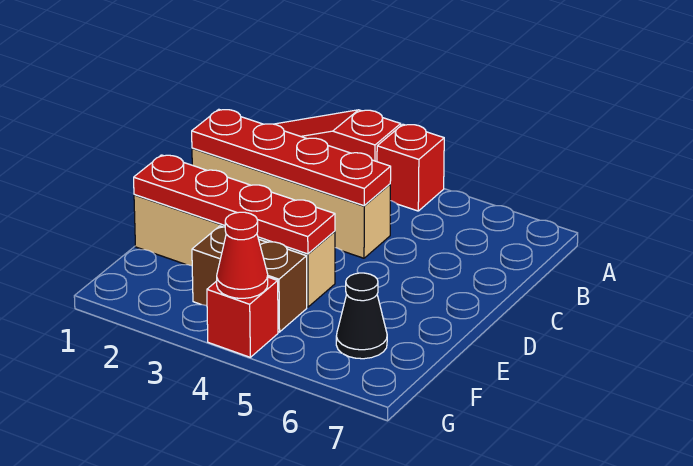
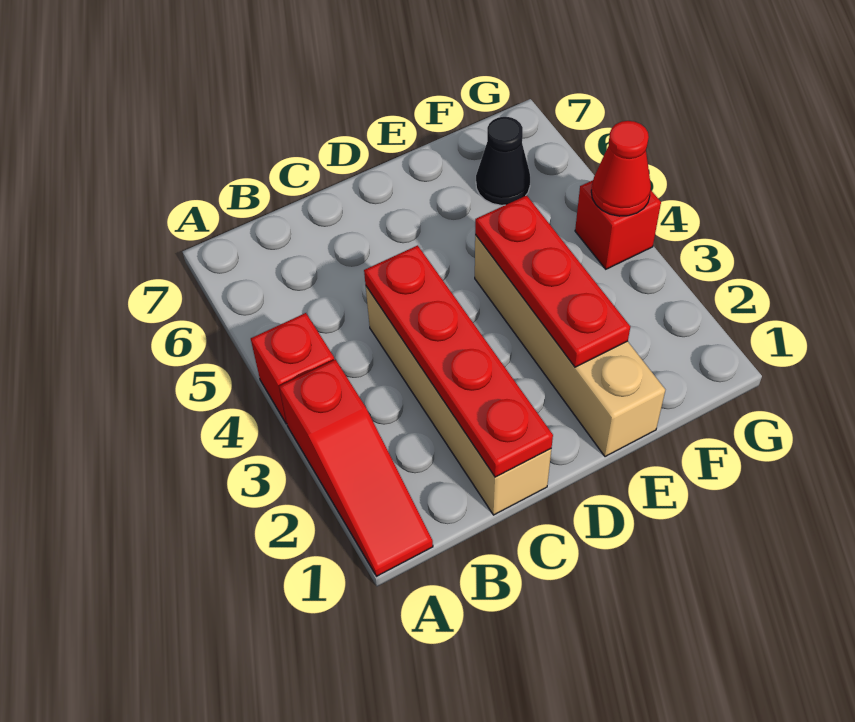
red plate E1:E4 level 2 -> red plate E2:E4 level 2
brown brick F3:F4 level 1 -> none

